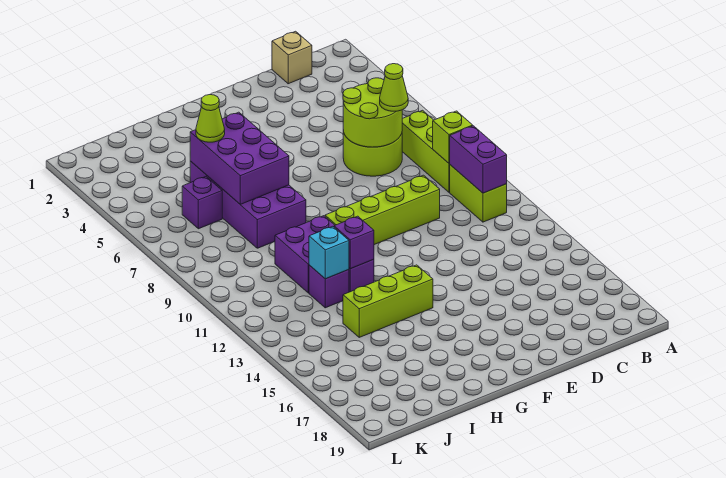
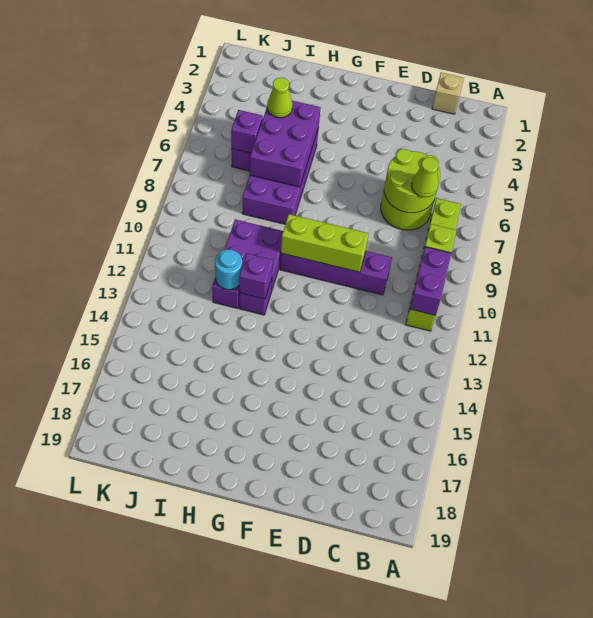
lime brick D10:G10 level 1 -> purple brick D10:G10 level 1
lime brick G14:I14 level 1 -> lime brick E10:G10 level 2
cyan brick I12 level 2 -> cyan round brick I12 level 2
none -> purple brick J6 level 2

